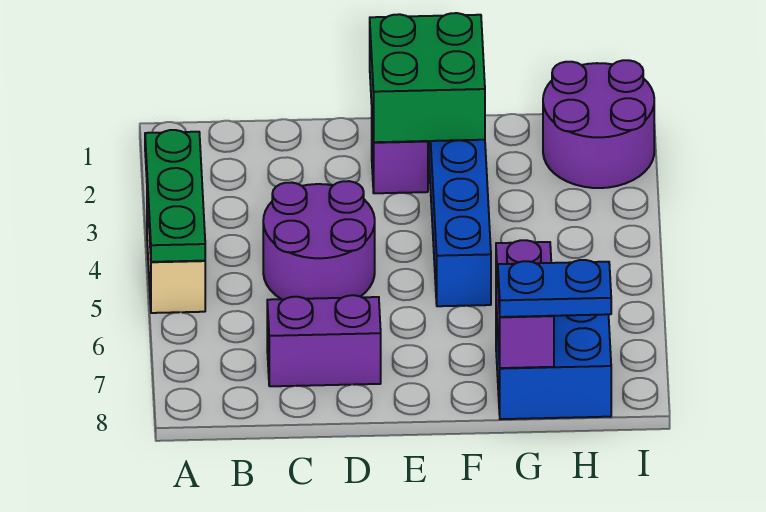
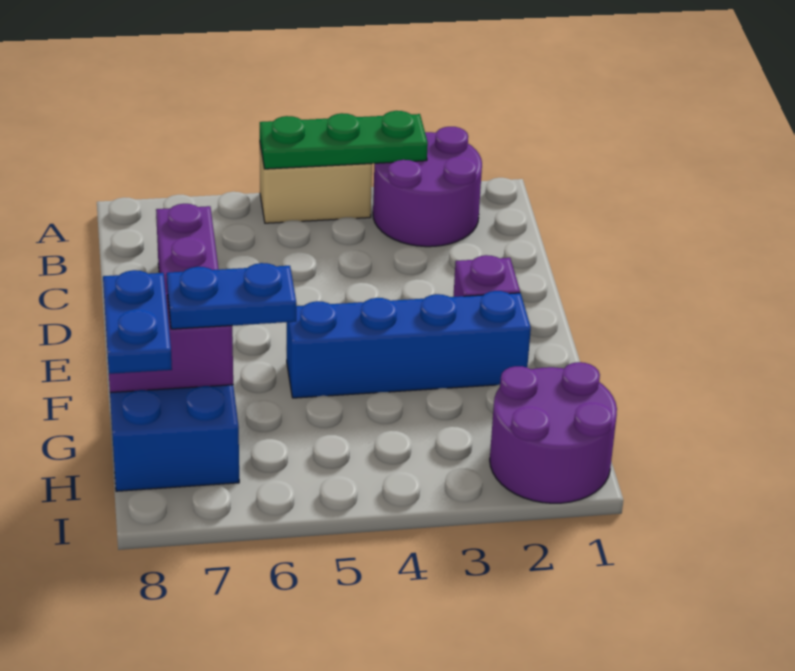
purple round brick C4:D5 level 1 -> purple round brick A2:B3 level 1
green brick E1:F2 level 2 -> none
none -> blue plate G6:G7 level 3

